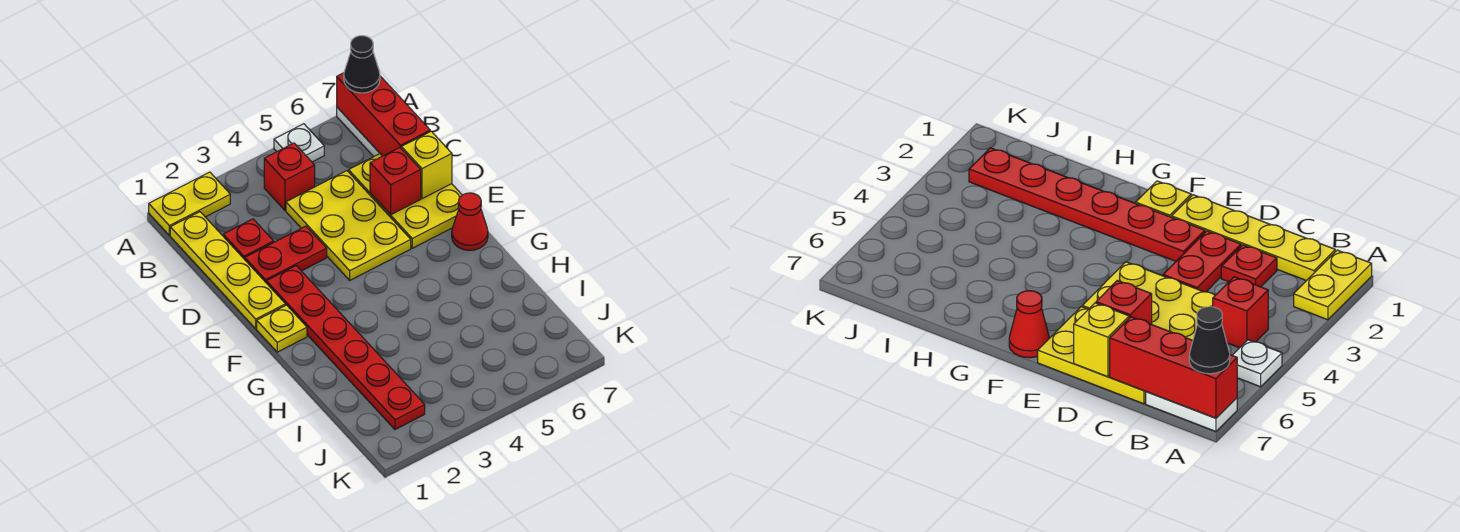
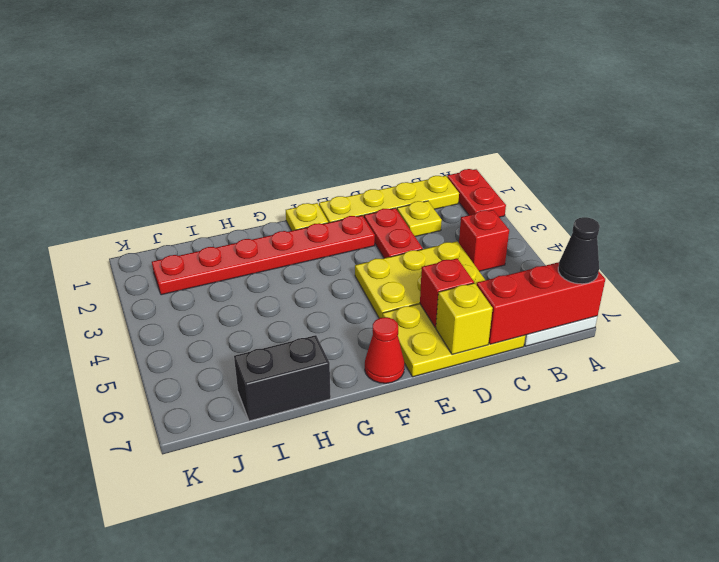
yellow plate A1:A2 level 1 -> red plate A1:A2 level 1
white plate A5 level 1 -> none
red plate C2 level 1 -> yellow plate C2 level 1
none -> black brick H7:I7 level 1

